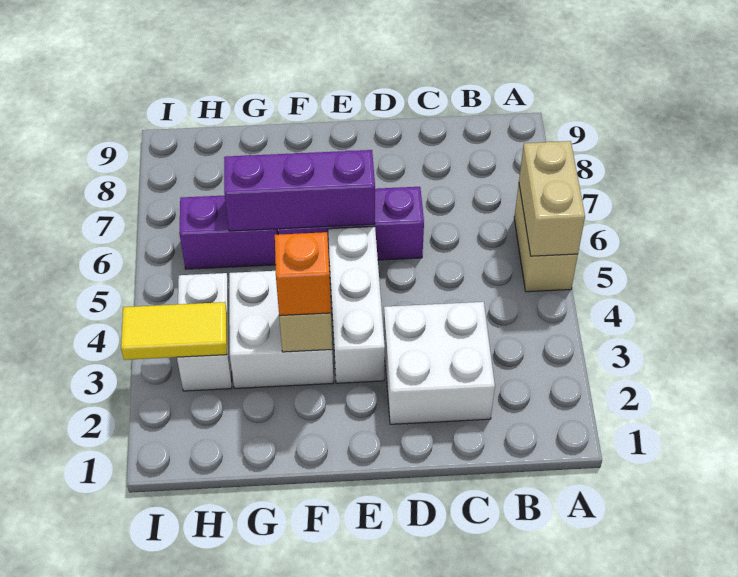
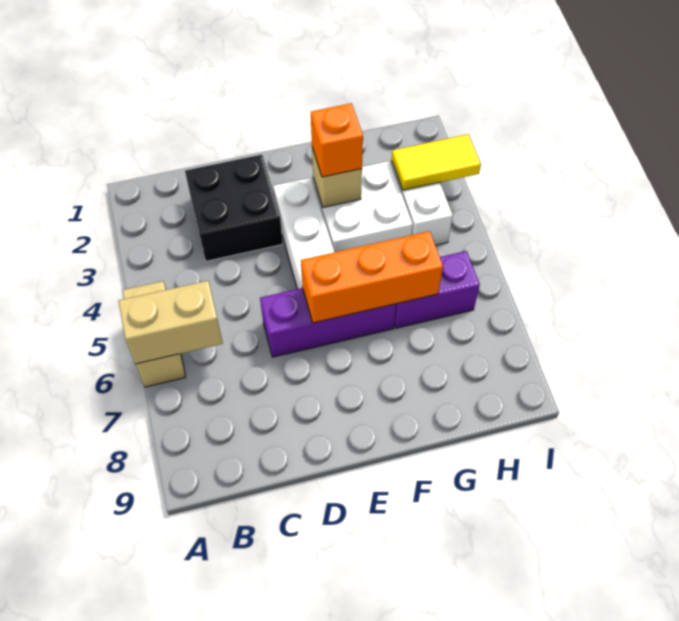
tan brick A5:A6 level 2 -> tan brick A6:B6 level 2
white brick C2:D3 level 1 -> black brick C2:D3 level 1
purple brick E6:G6 level 2 -> orange brick E6:G6 level 2

